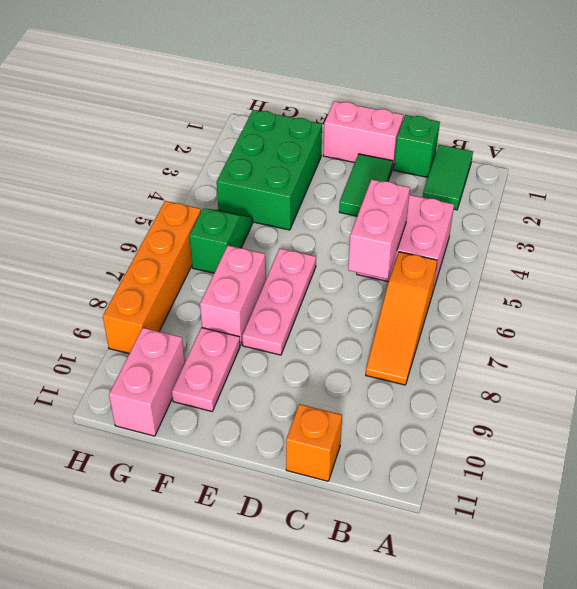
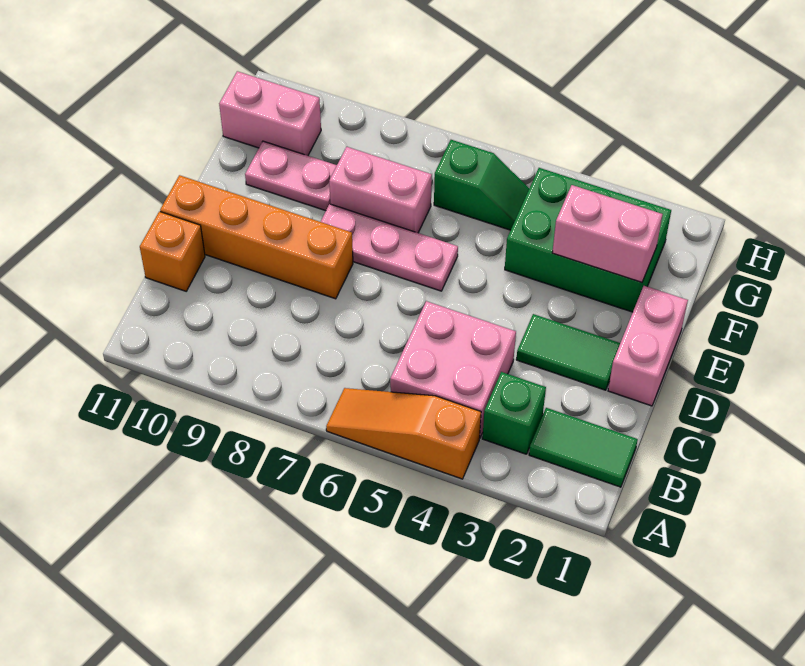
orange slope B6:B8 level 1 top 6 -> orange slope A4:A6 level 1 top 4
green brick C1 level 1 -> green brick B3 level 1
pink brick C5:C6 level 2 -> pink brick F2:F3 level 2
orange brick H6:H9 level 1 -> orange brick D8:D11 level 1

